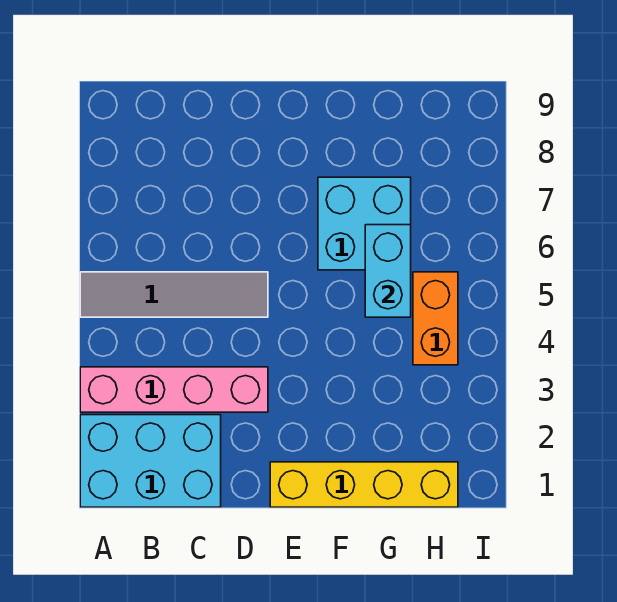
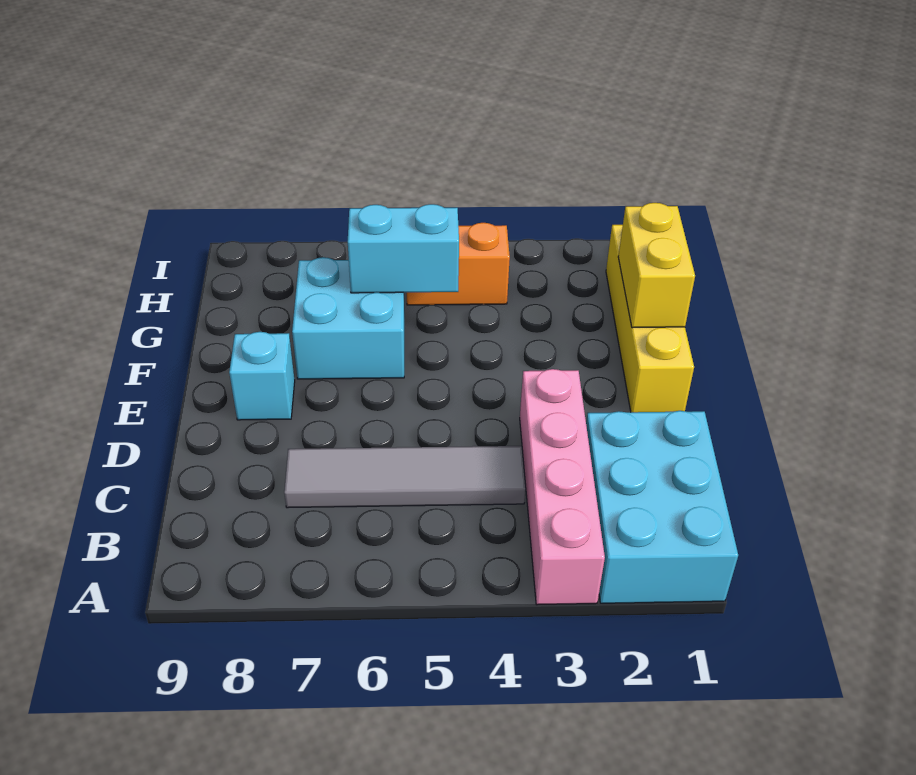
grey tile A5:D5 level 1 -> grey tile C4:C7 level 1
none -> cyan brick E8 level 1
none -> yellow brick F1:G1 level 2

